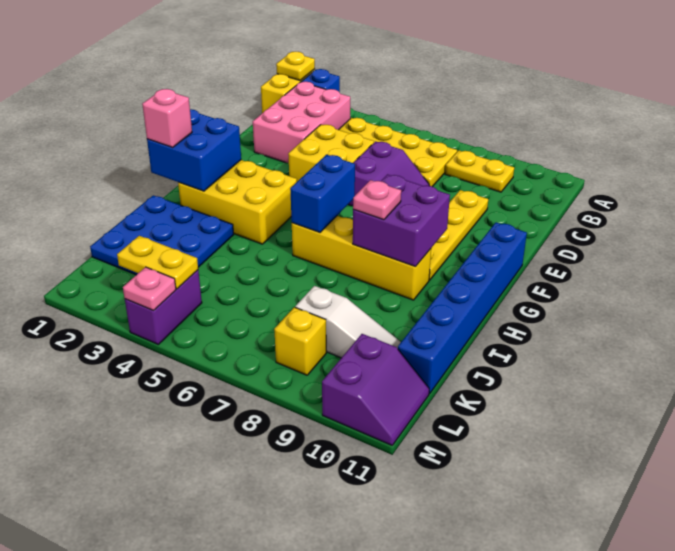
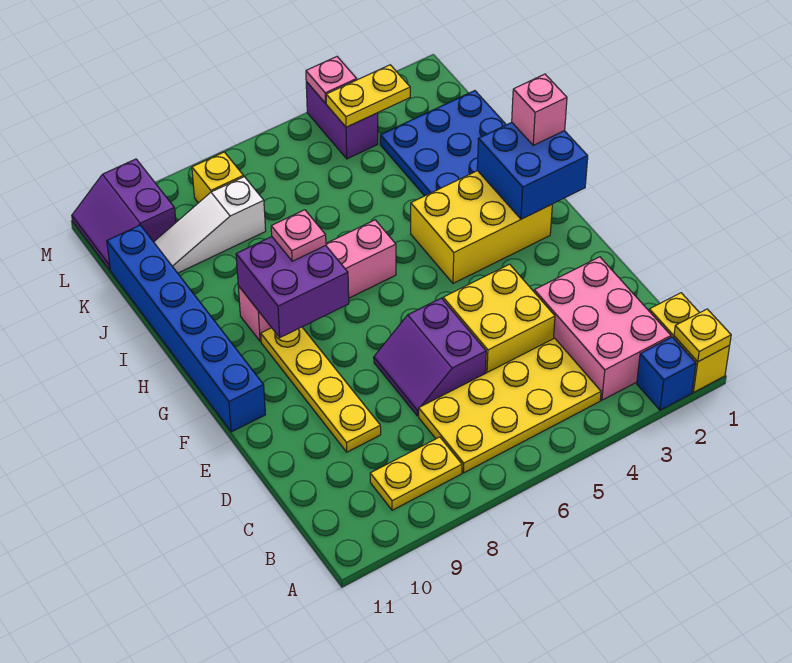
blue brick G6:H6 level 2 -> none
yellow brick H6:H9 level 1 -> pink brick H6:H9 level 1

